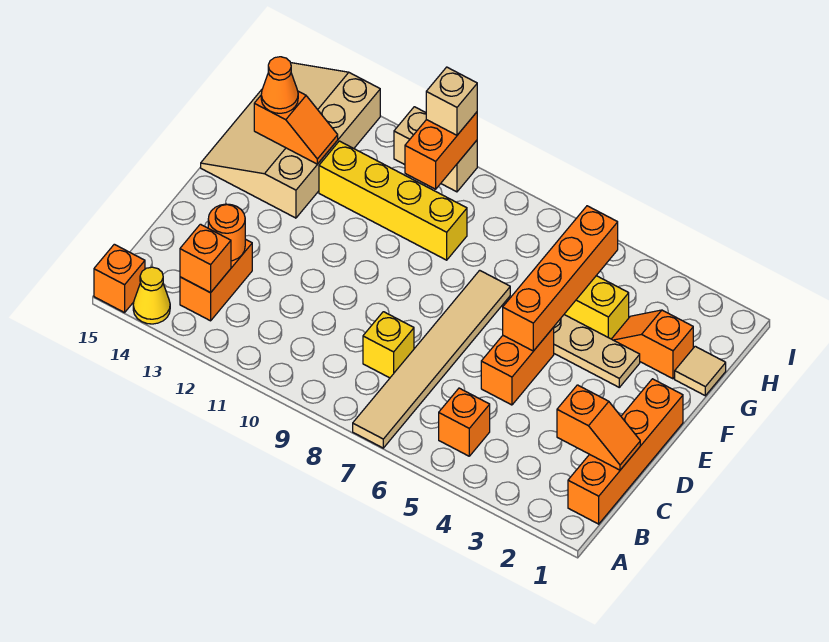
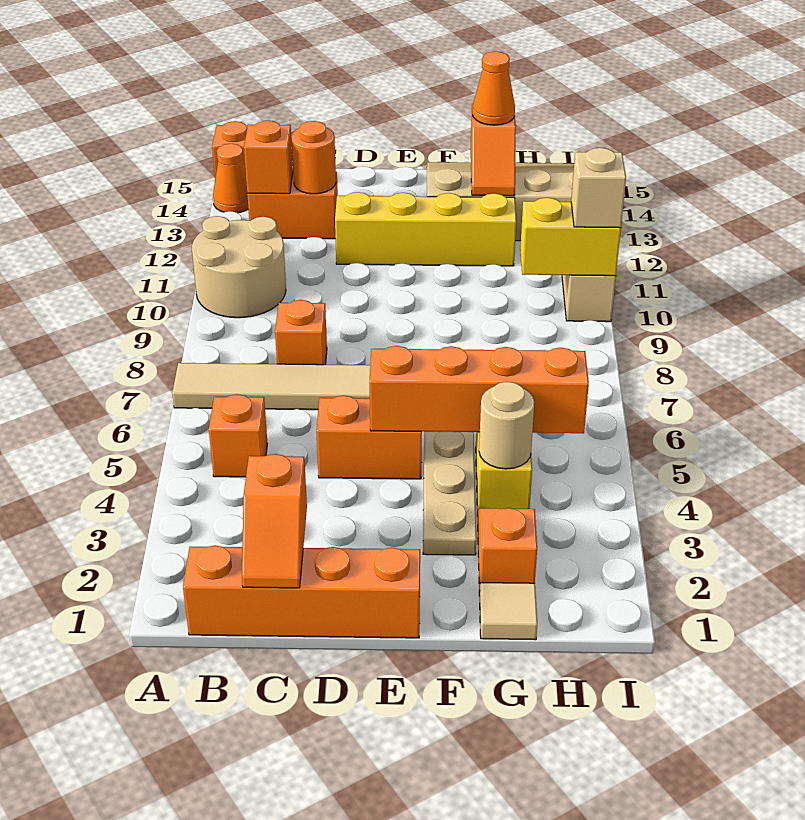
none -> tan round brick A10:B11 level 1
yellow cone A14 level 1 -> orange cone A14 level 1
yellow brick C8 level 1 -> orange brick C8 level 1
none -> tan round brick G4 level 2
yellow brick G9:G12 level 1 -> yellow brick D12:G12 level 1
orange brick H10:I10 level 2 -> yellow brick H10:I10 level 2

